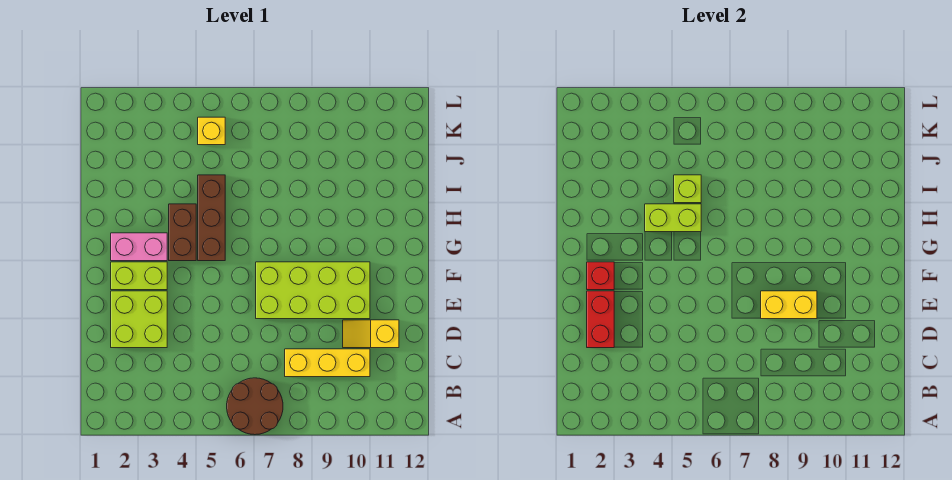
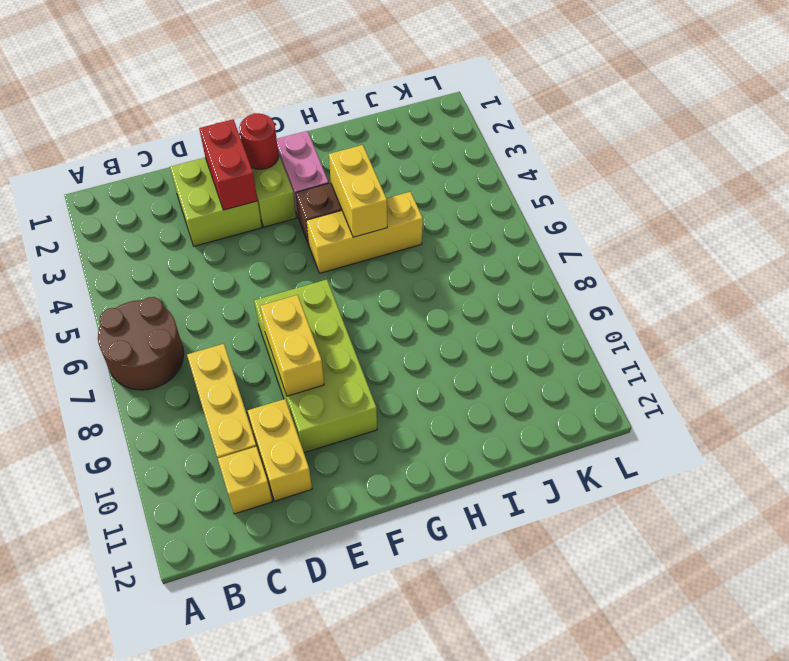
red brick D2:E2 level 2 -> red brick E2:E3 level 2
yellow slope D10:D11 level 1 top 11 -> yellow brick D10:D11 level 1
red brick F2 level 2 -> red round brick F2 level 2
brown brick G5:I5 level 1 -> yellow brick G5:I5 level 1
lime brick H4:H5 level 2 -> yellow brick H4:H5 level 2
lime brick I5 level 2 -> none
yellow brick K5 level 1 -> yellow brick C11 level 1

